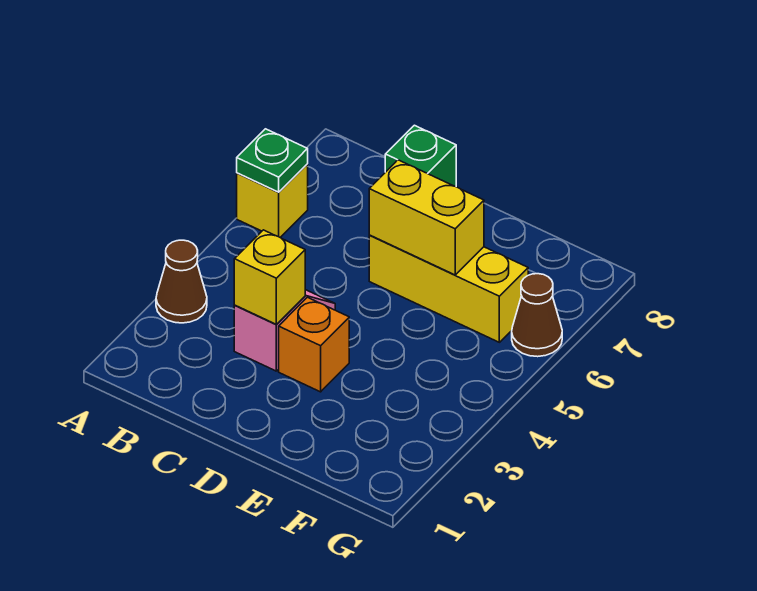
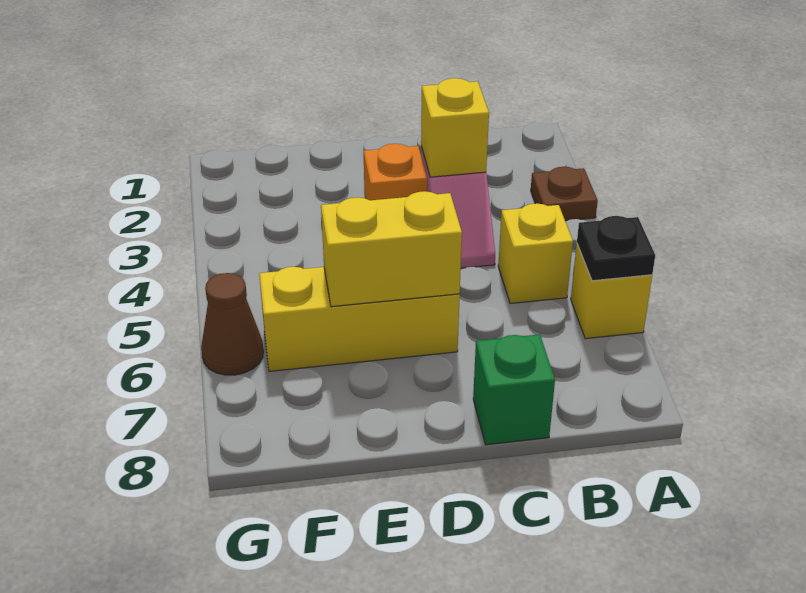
brown cone A3 level 1 -> brown plate A3 level 1
green plate A6 level 2 -> black plate A6 level 2
none -> yellow brick B5 level 1

